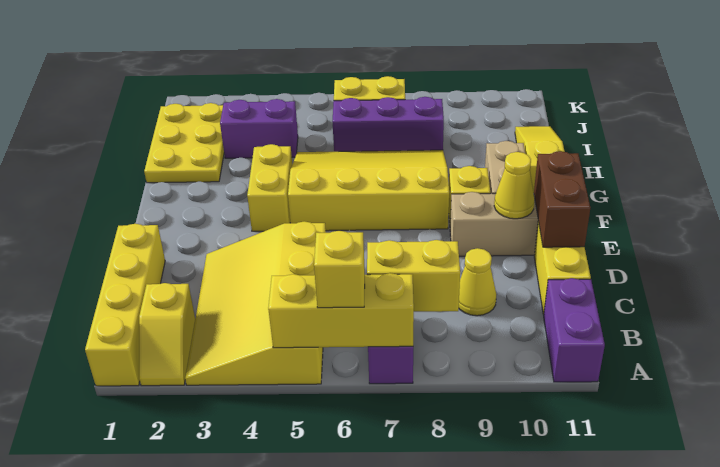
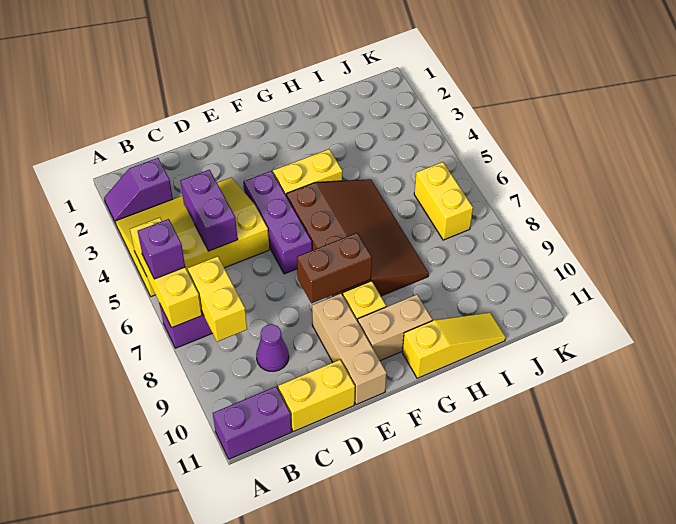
yellow brick A1:D1 level 1 -> none
yellow slope A2:B2 level 1 top B -> purple slope A2:B2 level 1 top B
yellow brick A6 level 3 -> purple brick A6 level 3
yellow cone C9 level 1 -> purple cone C9 level 1
brown brick D11:E11 level 2 -> brown brick E8:F8 level 2
yellow cone E10 level 2 -> none
yellow slope F5:H8 level 1 top F -> brown slope F5:H8 level 1 top F
yellow plate H1:J2 level 1 -> none
purple brick I3:I4 level 1 -> purple brick C4:C5 level 2
purple brick I6:I8 level 1 -> purple brick E4:E6 level 1

